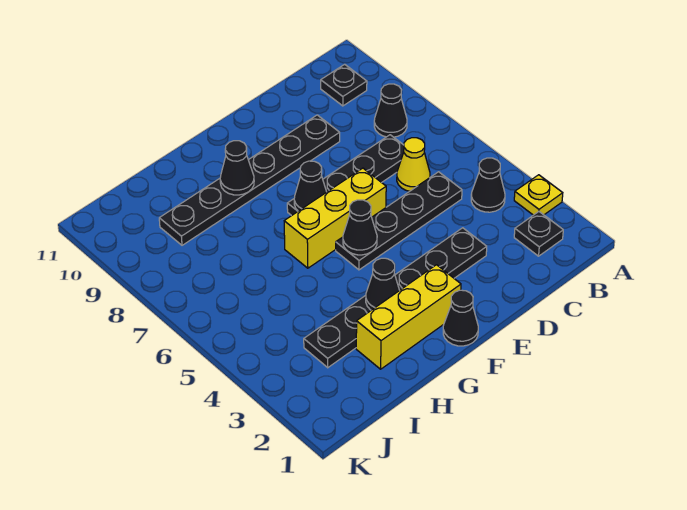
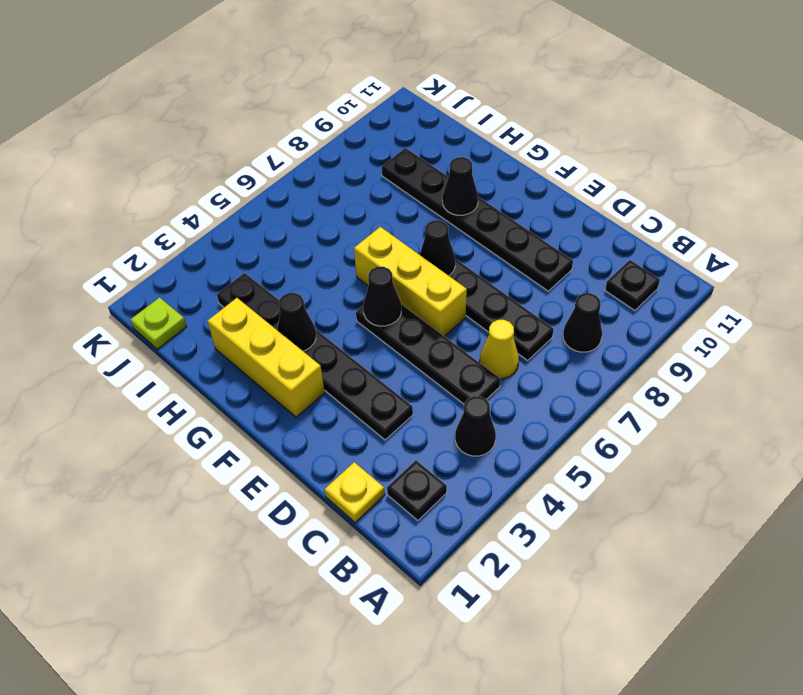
yellow plate A3 level 1 -> yellow plate C1 level 1
black cone F1 level 1 -> none
none -> lime plate J1 level 1

